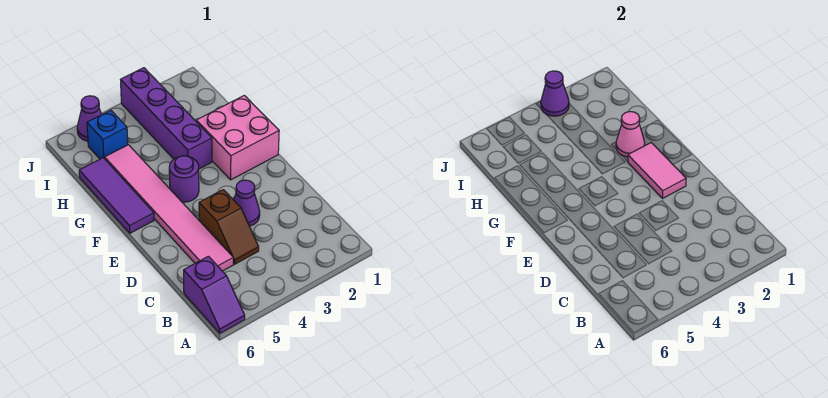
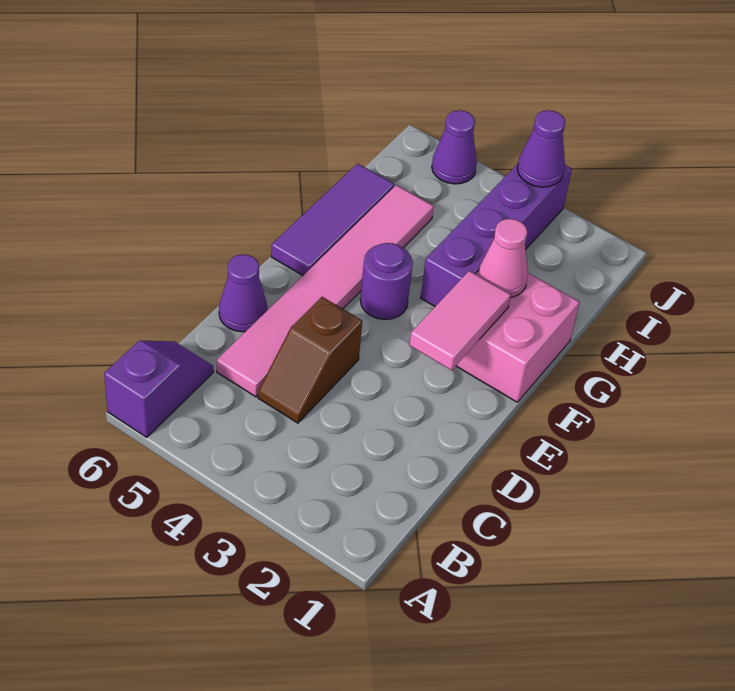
purple slope A6:B6 level 1 top B -> purple slope A6:B6 level 1 top A
purple cone D3 level 1 -> purple cone D6 level 1
blue brick I5 level 1 -> none

